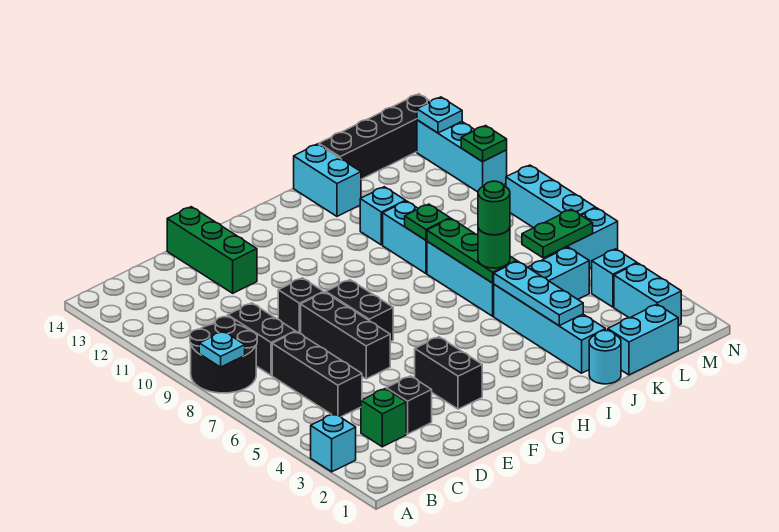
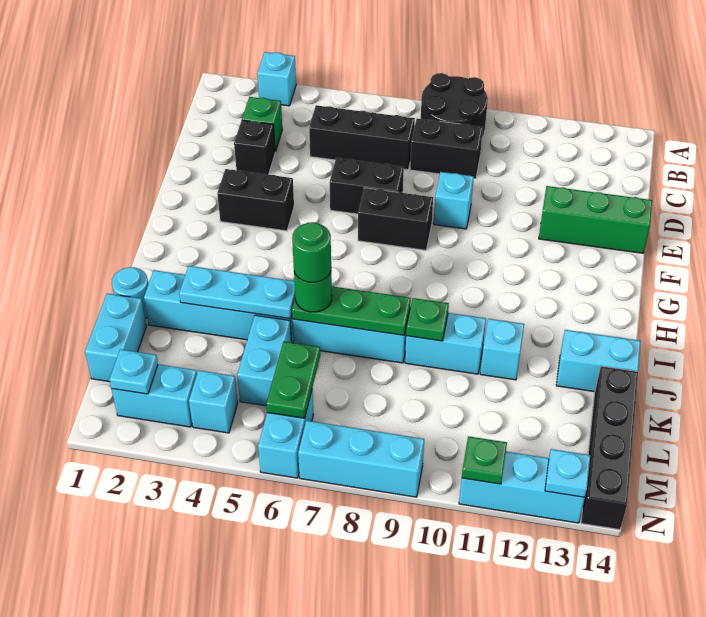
cyan plate A8 level 2 -> cyan plate M2 level 2
black brick E6:E8 level 1 -> black brick E6:E7 level 1
black brick E9 level 1 -> cyan brick E9 level 1

